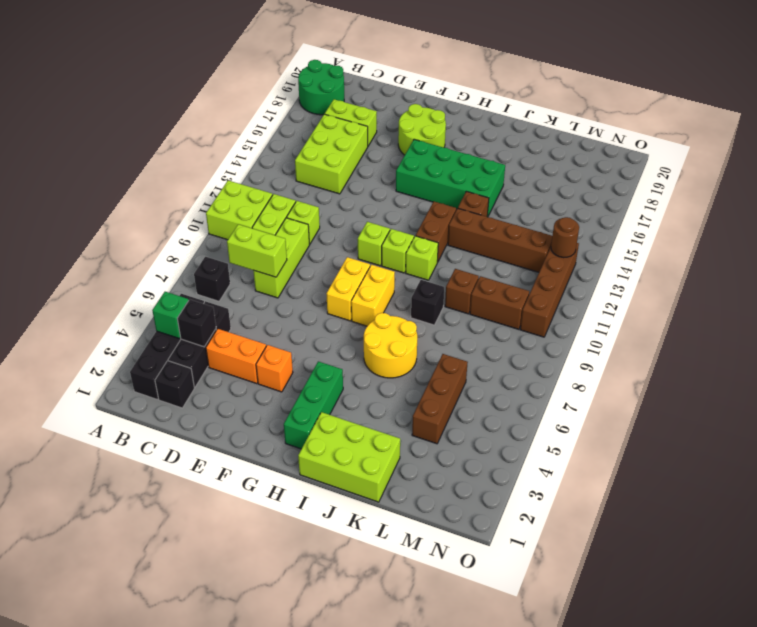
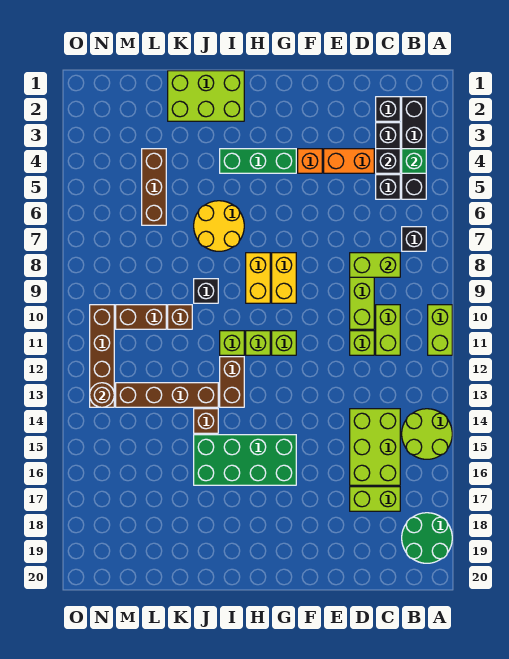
lime brick A10:B11 level 1 -> lime brick A10:A11 level 1
lime round brick F17:G18 level 1 -> lime round brick A14:B15 level 1
green brick H2:H4 level 1 -> green brick G4:I4 level 1

